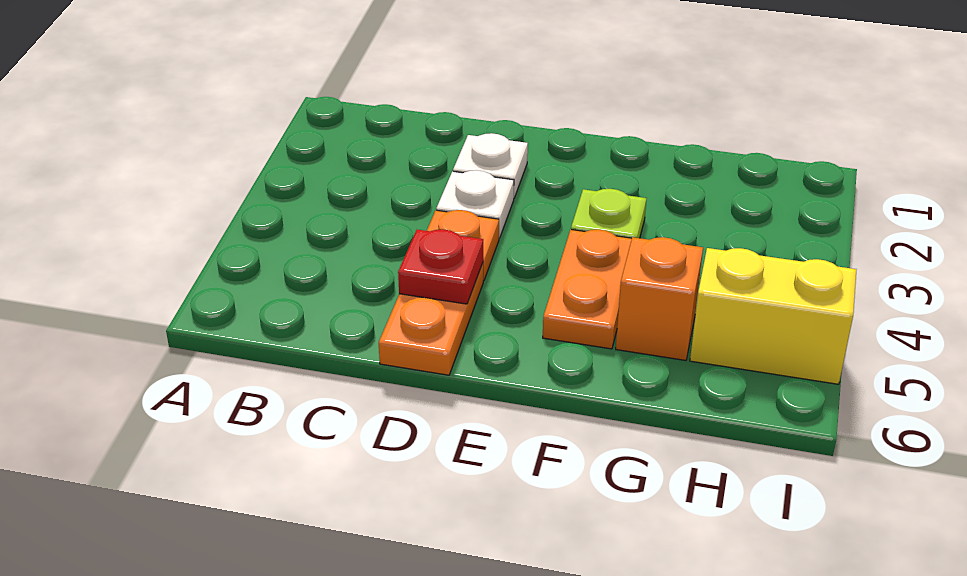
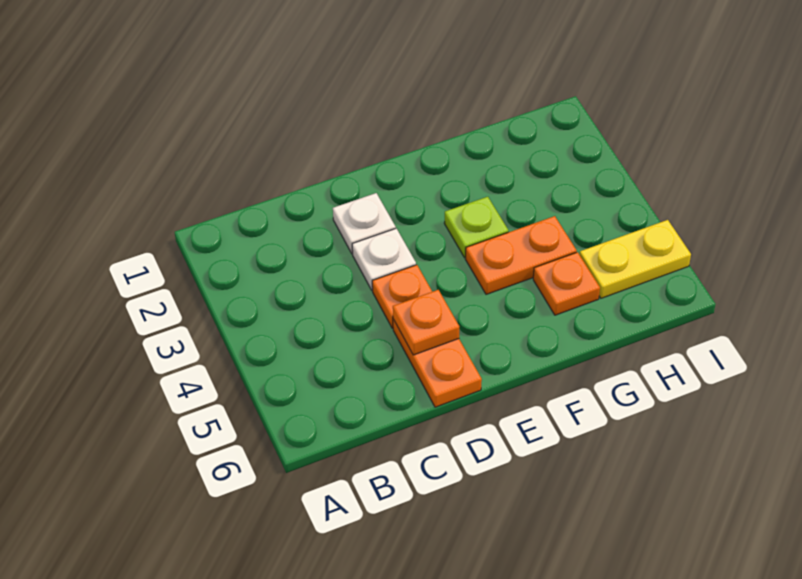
red plate D5 level 2 -> orange plate D5 level 2
orange plate F4:F5 level 1 -> orange plate F4:G4 level 1
orange brick G5 level 1 -> orange plate G5 level 1
yellow brick H5:I5 level 1 -> yellow plate H5:I5 level 1

